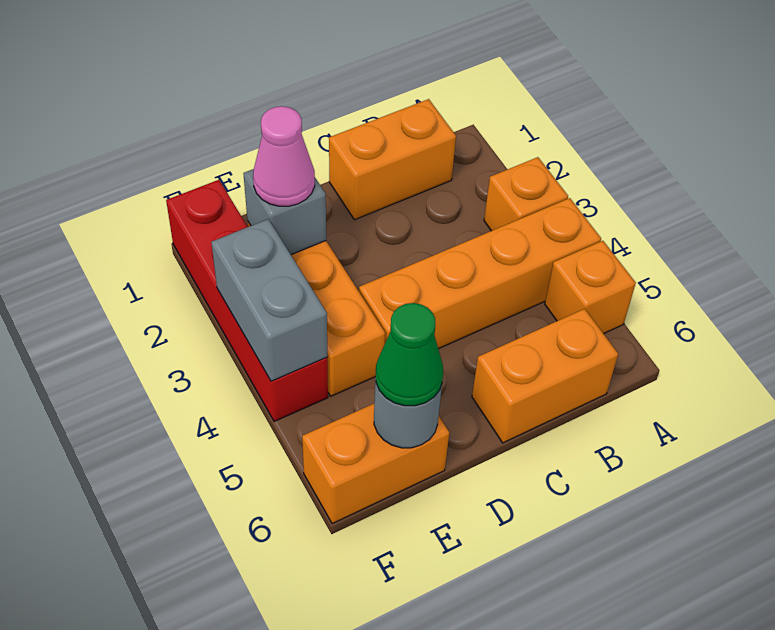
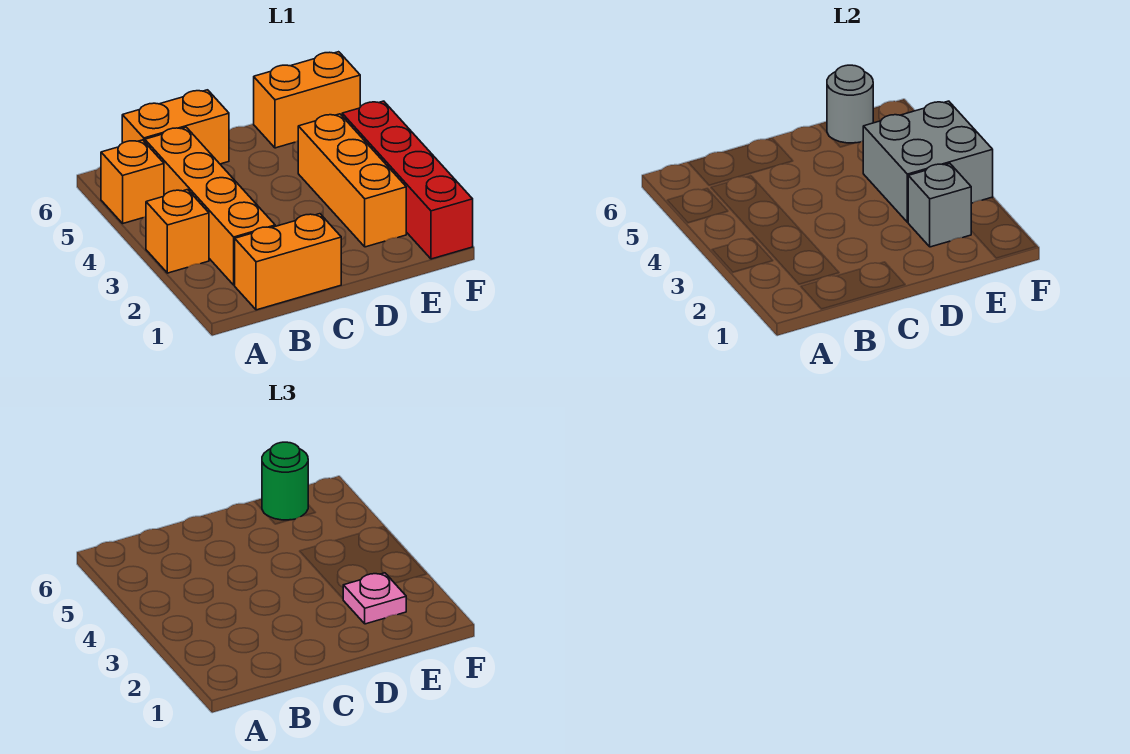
orange brick A4:D4 level 1 -> orange brick B2:B5 level 1
pink cone E2 level 3 -> pink plate E2 level 3
green cone E6 level 3 -> green round brick E6 level 3
grey brick F3:F4 level 2 -> grey brick E3:F4 level 2

